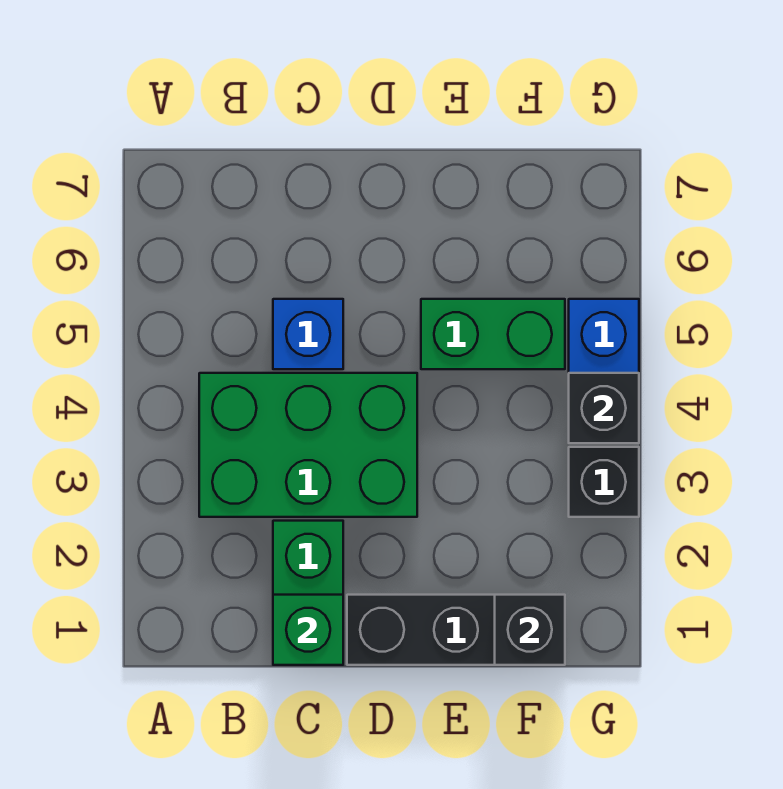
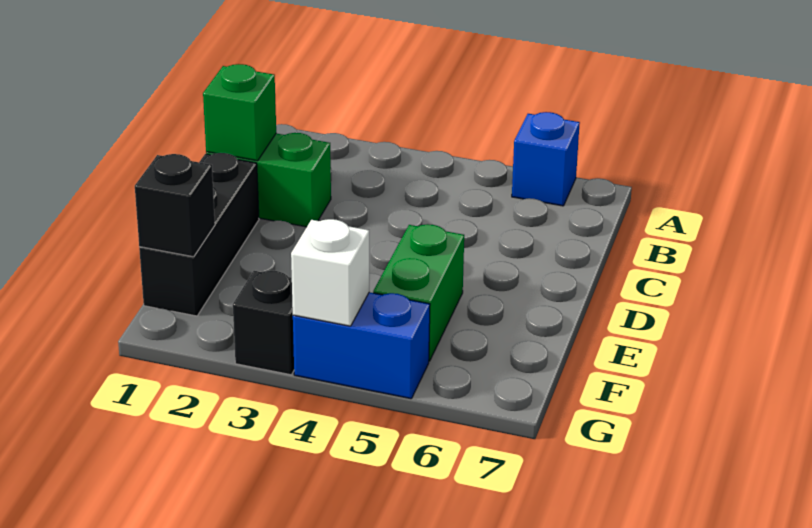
green brick B3:D4 level 1 -> none
blue brick C5 level 1 -> blue brick A6 level 1
black brick G4 level 2 -> white brick G4 level 2

